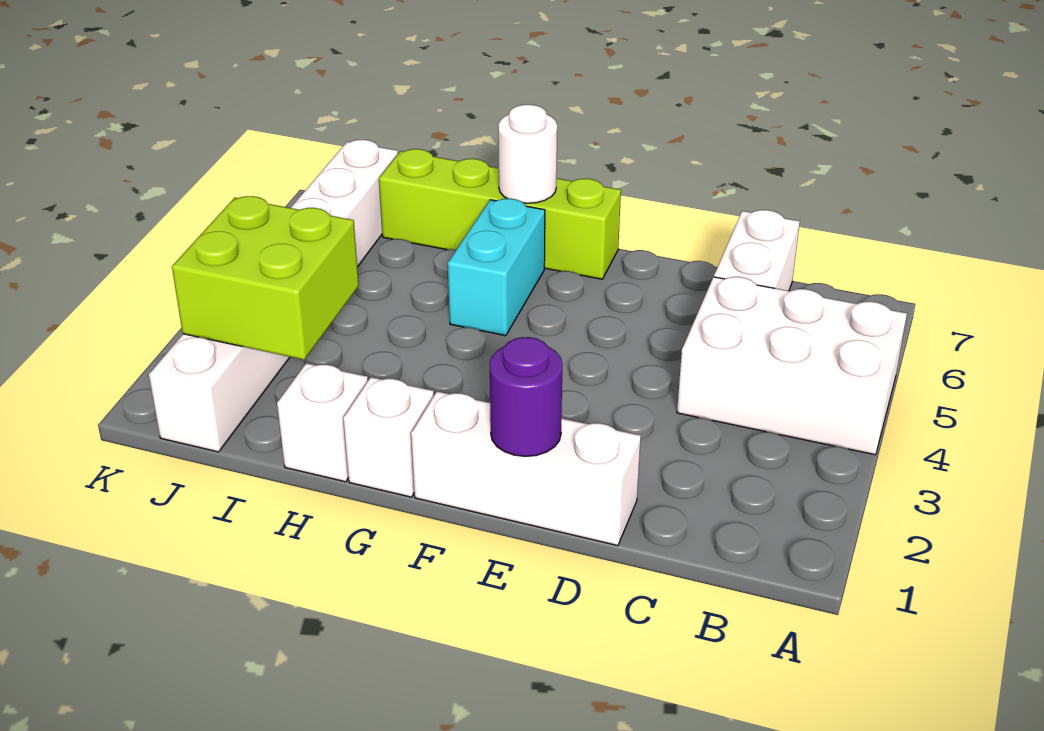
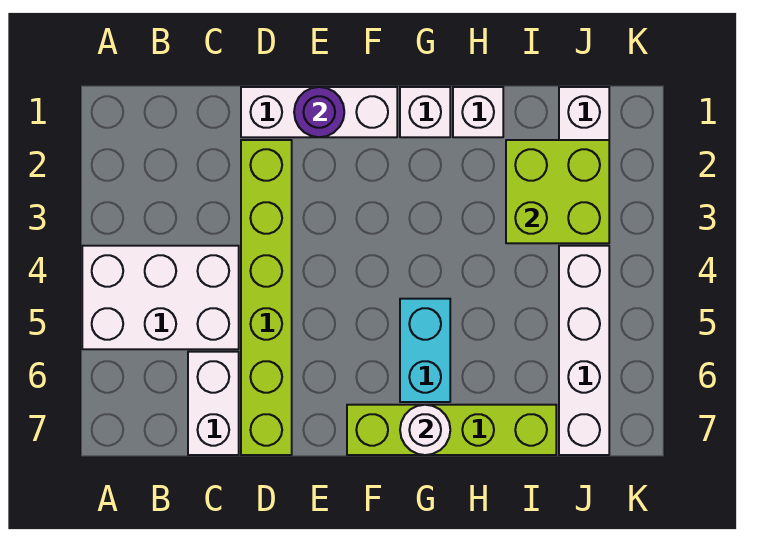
none -> lime brick D2:D7 level 1

